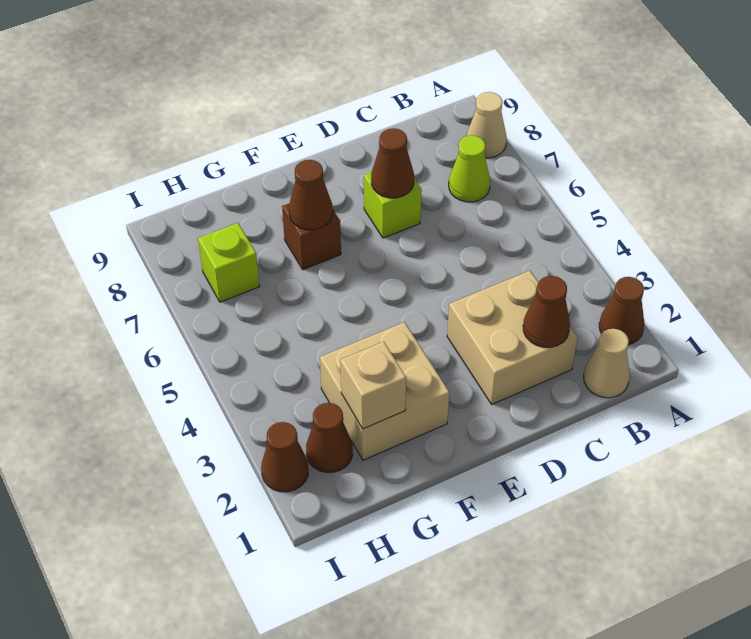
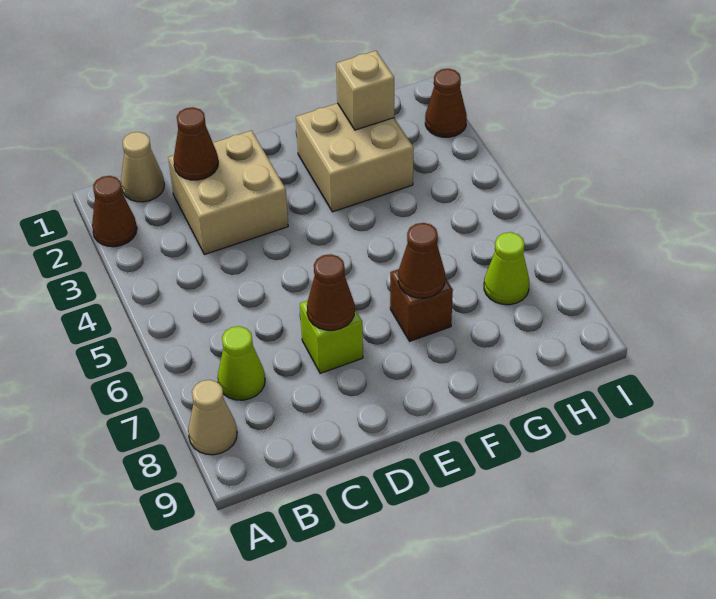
brown cone H2 level 1 -> none
lime brick H7 level 1 -> lime cone H7 level 1

